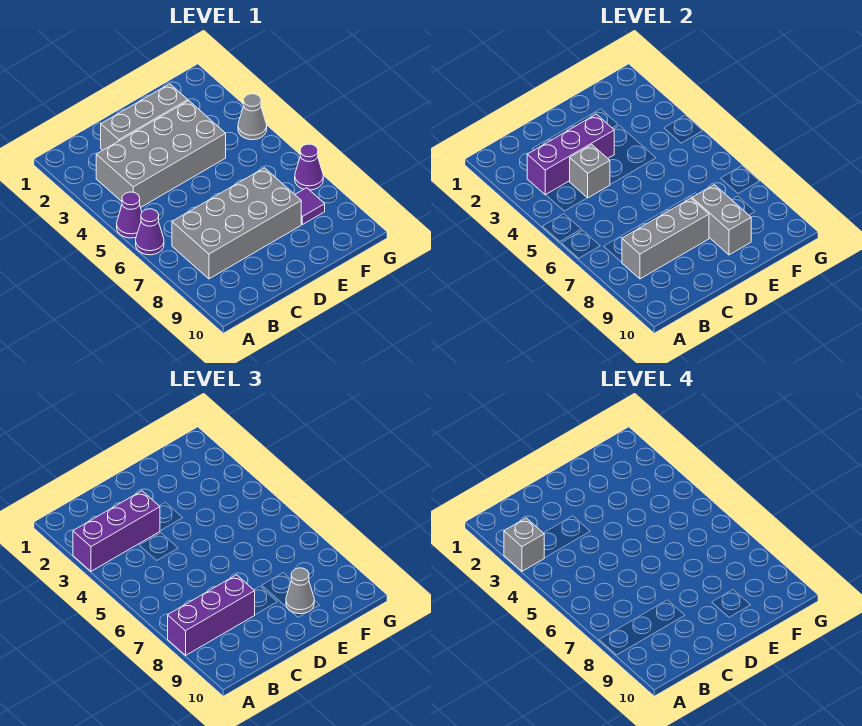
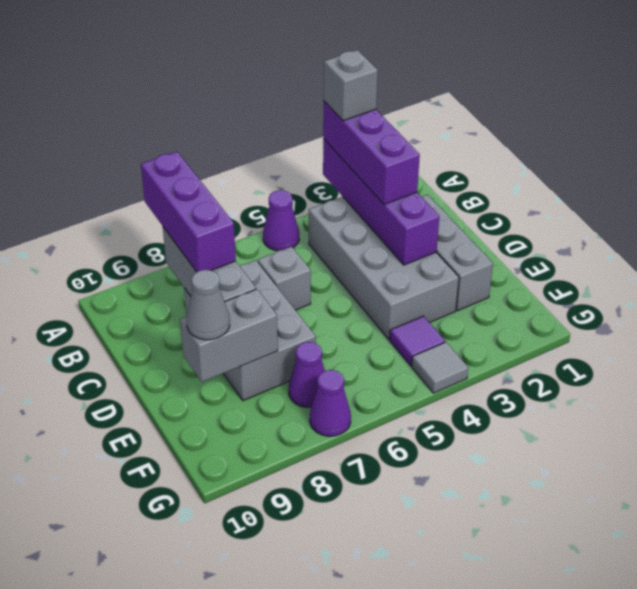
purple cone A6 level 1 -> purple cone F7 level 1
purple brick B3:D3 level 2 -> purple brick A3:D3 level 2
grey brick B7:E8 level 1 -> grey brick C7:E8 level 1
grey brick C4 level 2 -> grey brick C6 level 1
purple tile F8 level 1 -> purple tile F4 level 1
grey cone G4 level 1 -> grey tile G4 level 1

